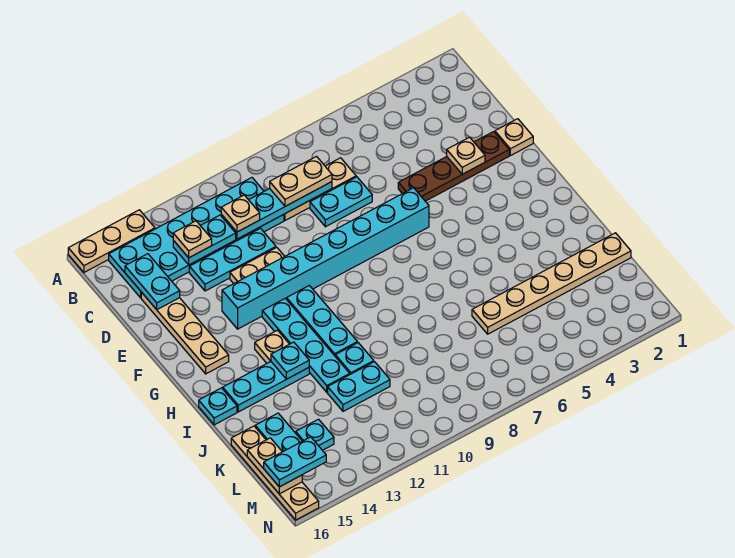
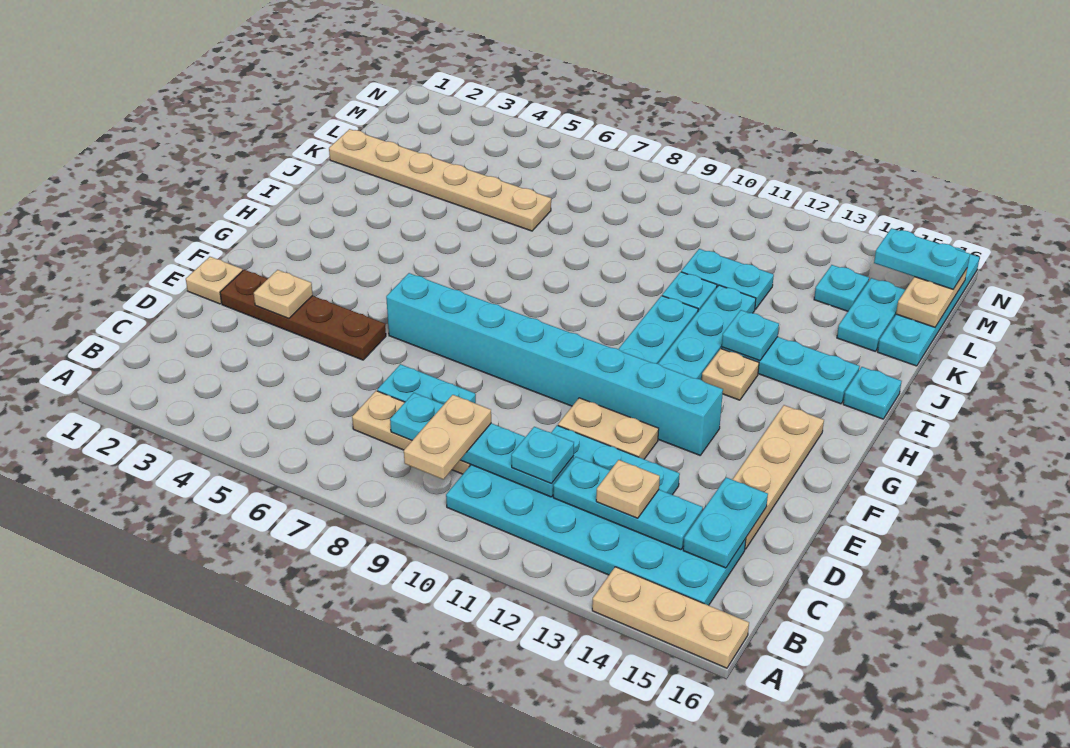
tan plate C8:C9 level 3 -> tan plate B9:C9 level 3
tan plate C11 level 3 -> cyan plate C11 level 3
cyan plate C12:C13 level 2 -> cyan plate C12:C14 level 2
tan plate K16:N16 level 1 -> cyan plate K16:N16 level 1

